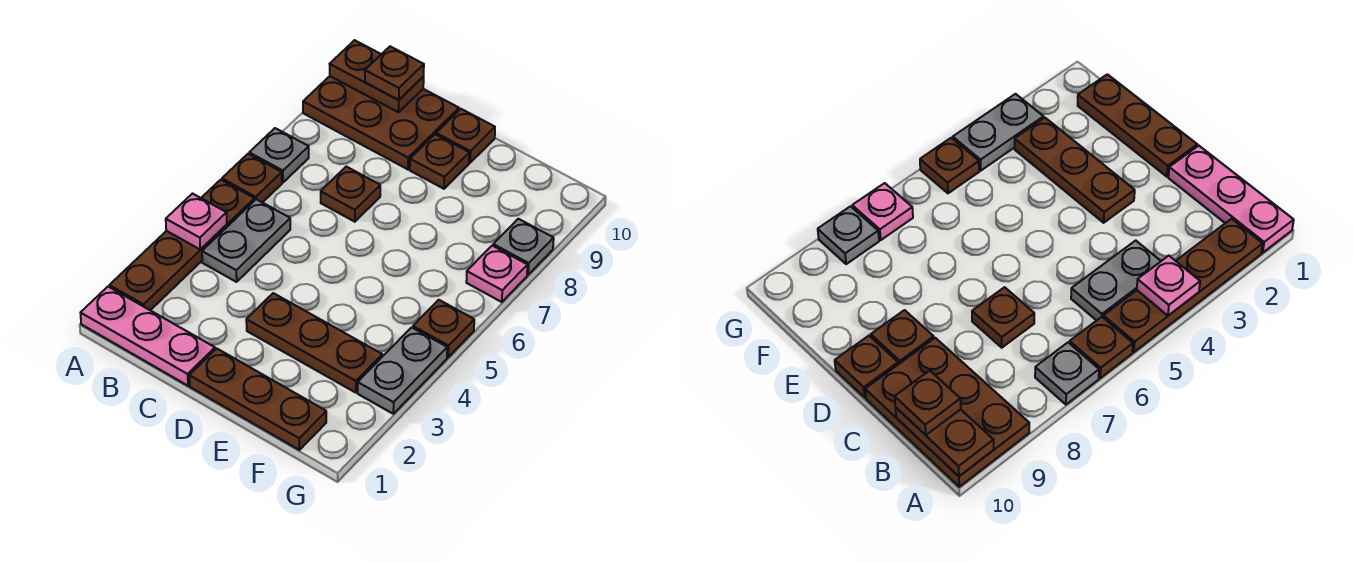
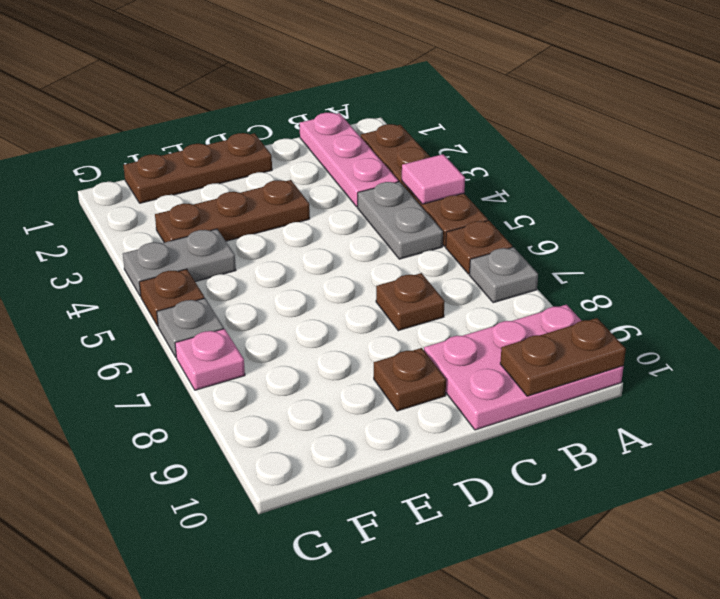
pink plate A1:C1 level 1 -> pink plate B1:B3 level 1
pink plate A4 level 2 -> pink tile A4 level 2
brown plate A9:C10 level 1 -> pink plate A9:C10 level 1
brown plate B10 level 3 -> none
brown plate D10 level 1 -> none
grey plate G3:G4 level 1 -> grey plate F4:G4 level 1
grey plate G8 level 1 -> grey plate G6 level 1

